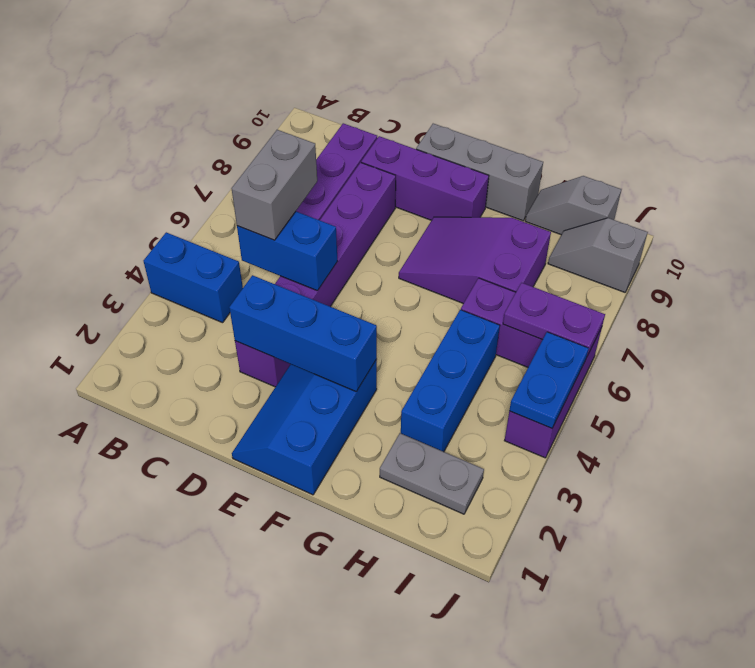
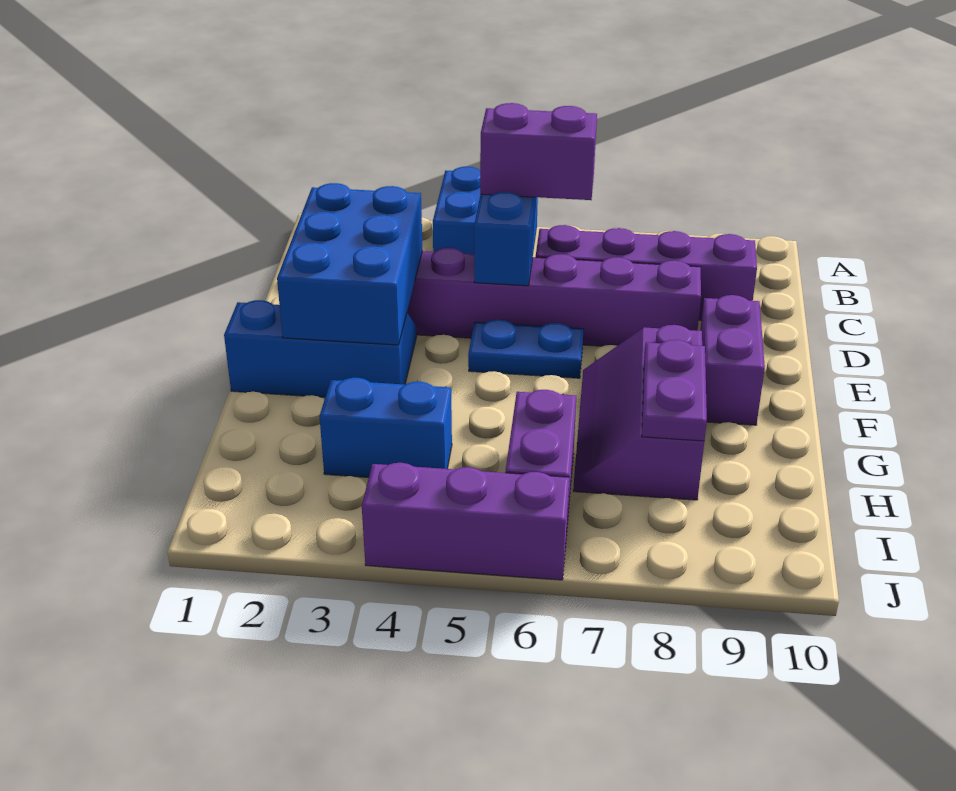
grey brick C5:C6 level 3 -> purple brick C5:C6 level 3
blue brick D3:F3 level 2 -> blue brick D2:F3 level 2
purple brick D9:F9 level 1 -> purple brick E9:F9 level 1
grey brick E10:G10 level 1 -> none
purple slope F7:H8 level 1 top H -> purple slope F7:H8 level 1 top 8
grey plate H2:I2 level 1 -> none
blue brick H3:H5 level 1 -> blue brick H3:H4 level 1
grey slope H10:I10 level 1 top I -> none
purple plate I6:J6 level 2 -> purple plate G8:H8 level 2
grey slope I9:J9 level 1 top J -> none
blue plate J4:J5 level 2 -> blue plate E5:E6 level 1

